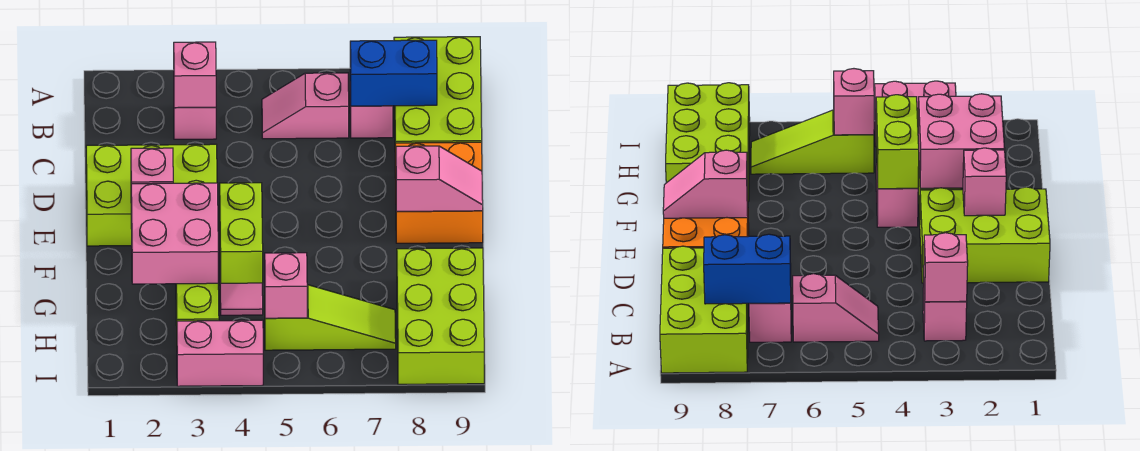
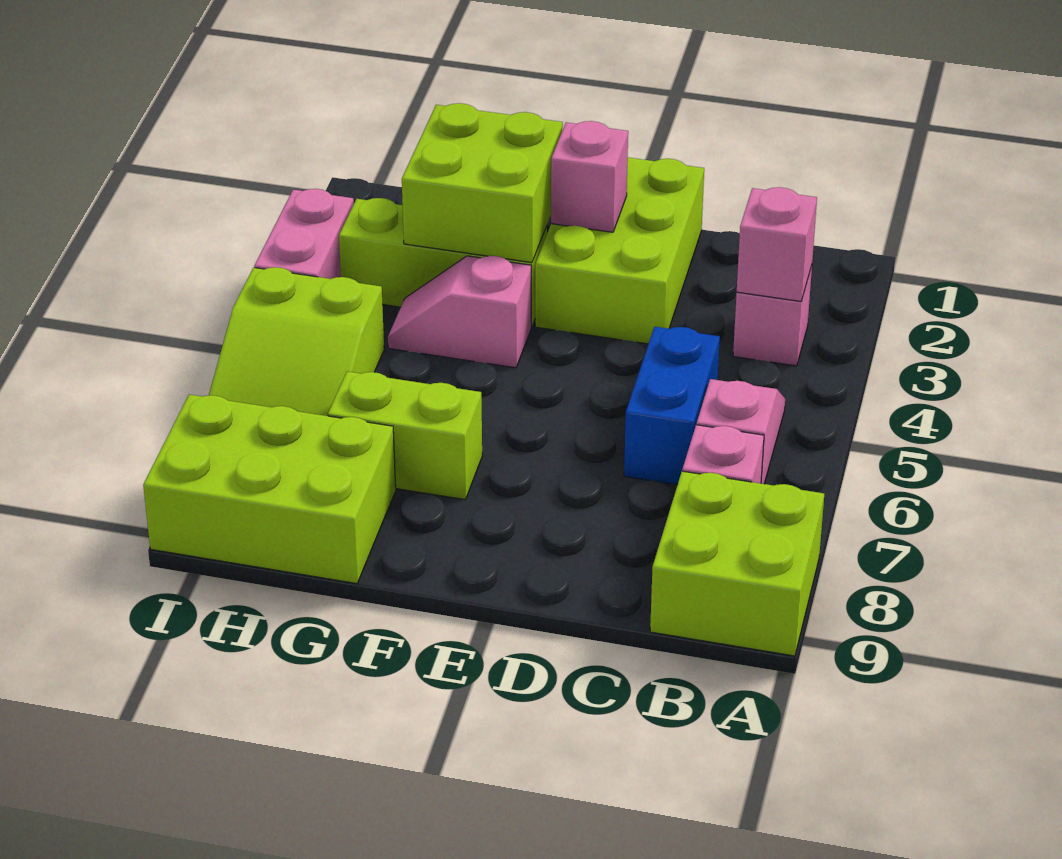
lime brick A8:C9 level 1 -> lime brick A8:B9 level 1
blue brick B7:B8 level 2 -> blue brick C5:C6 level 1
orange brick D8:E9 level 1 -> none
pink slope E8:E9 level 2 top 8 -> none
pink brick F2:G3 level 2 -> lime brick F2:G3 level 2
lime brick F4:G4 level 2 -> lime brick F7:G7 level 1
lime slope H5:H7 level 1 top 5 -> lime slope H5:I7 level 1 top 5
pink brick H5 level 2 -> none

